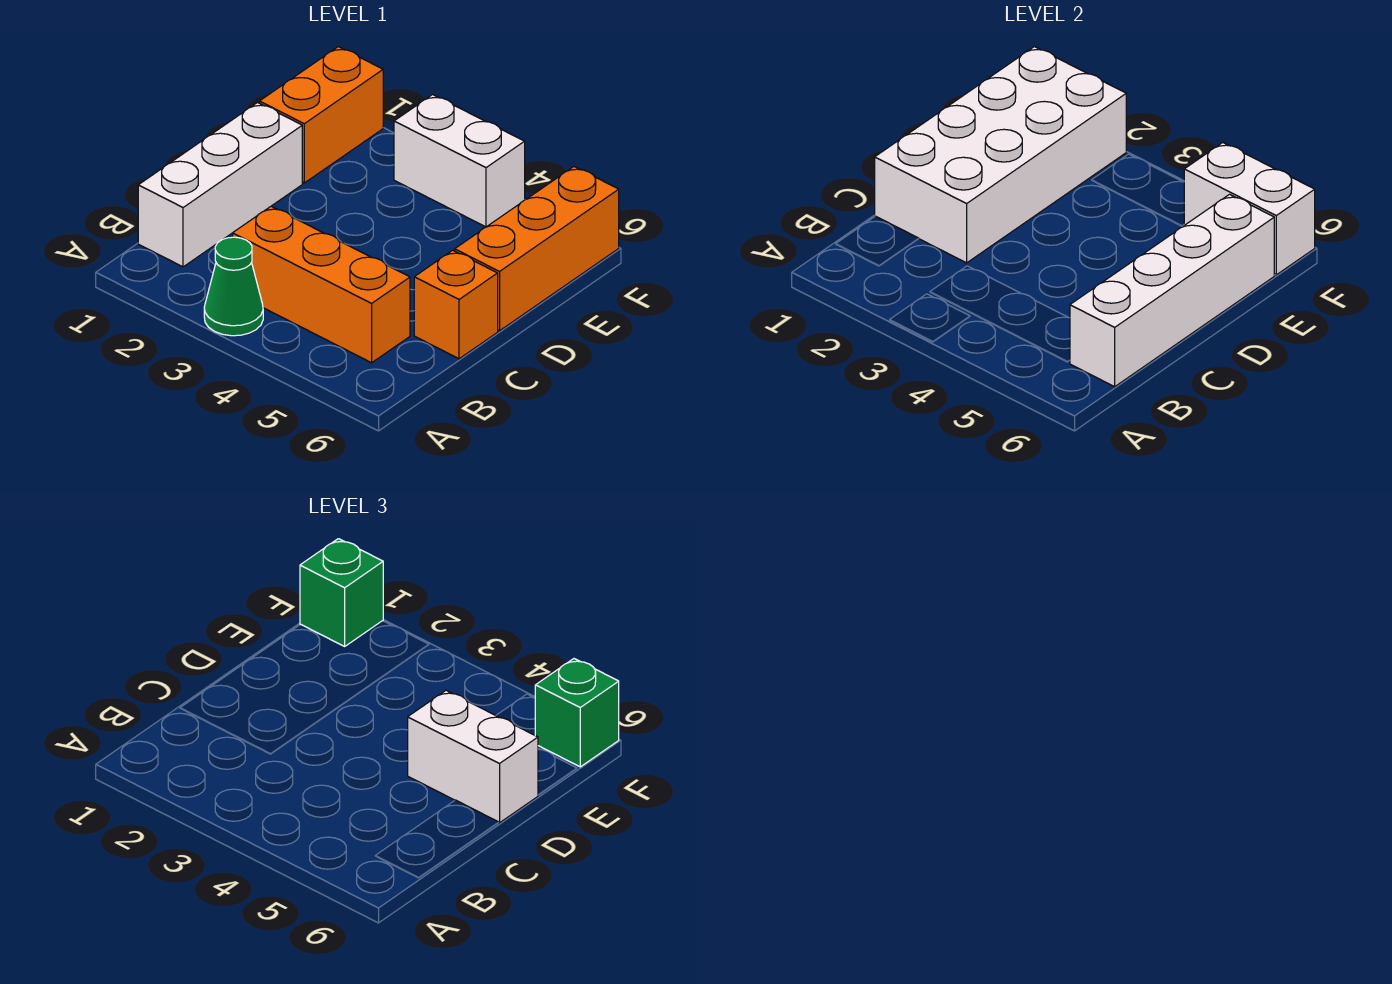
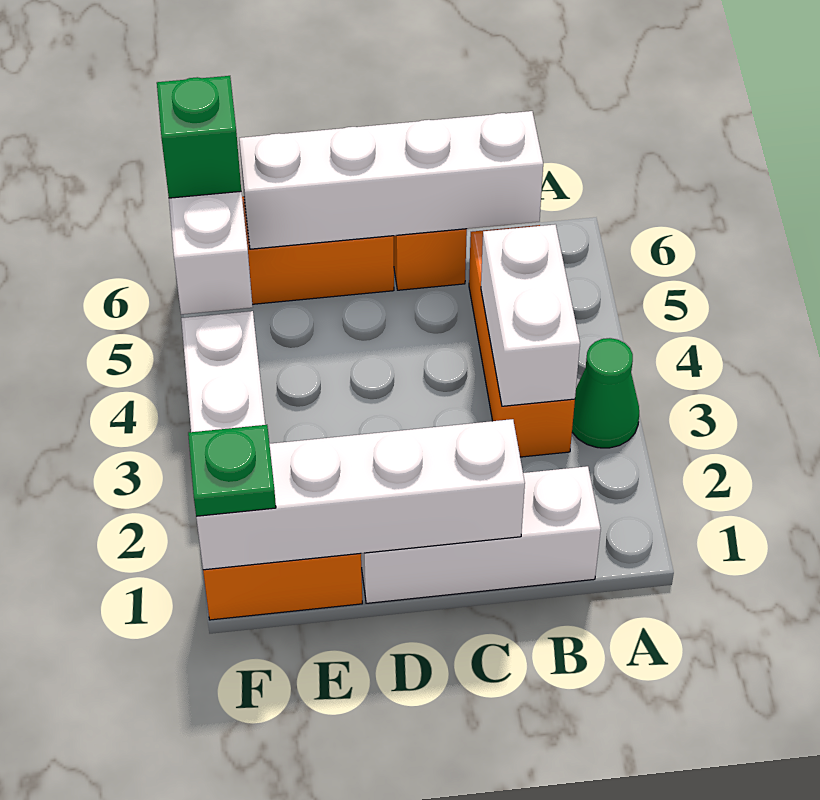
white brick C1:F2 level 2 -> white brick C1:F1 level 2
white brick D5:D6 level 3 -> white brick B3:B4 level 2
green brick F1 level 3 -> green plate F1 level 3

